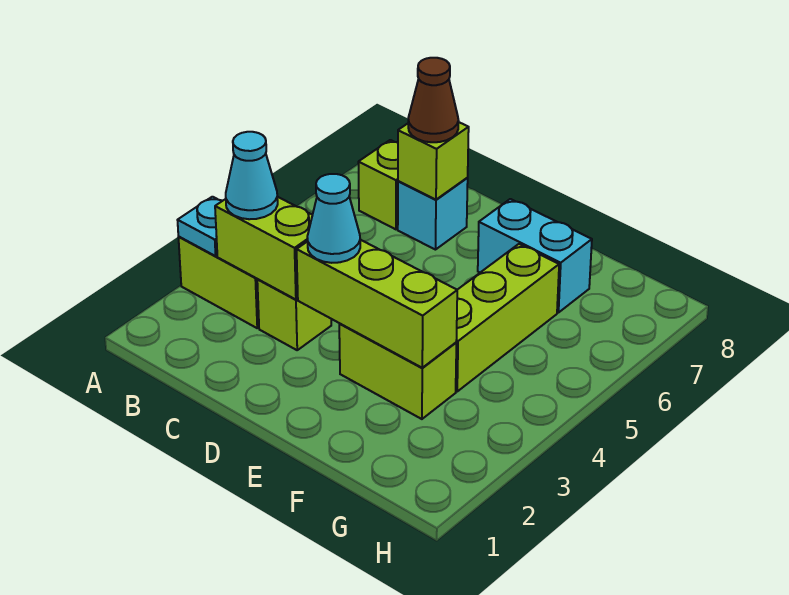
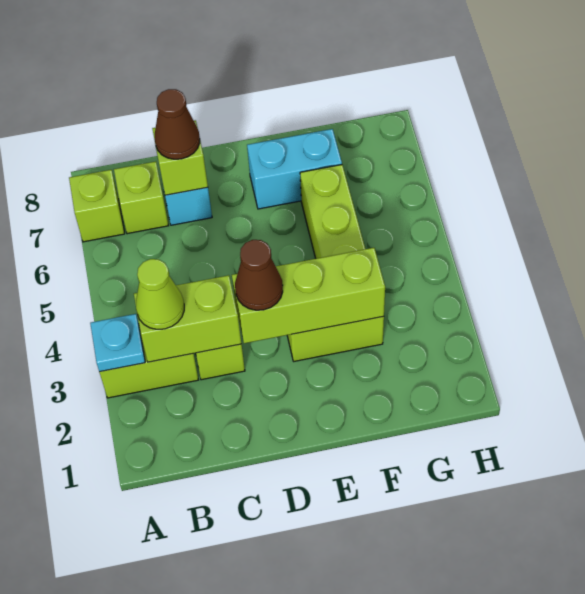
none -> lime brick A7 level 1
cyan cone B3 level 3 -> lime cone B3 level 3
cyan cone D3 level 3 -> brown cone D3 level 3

